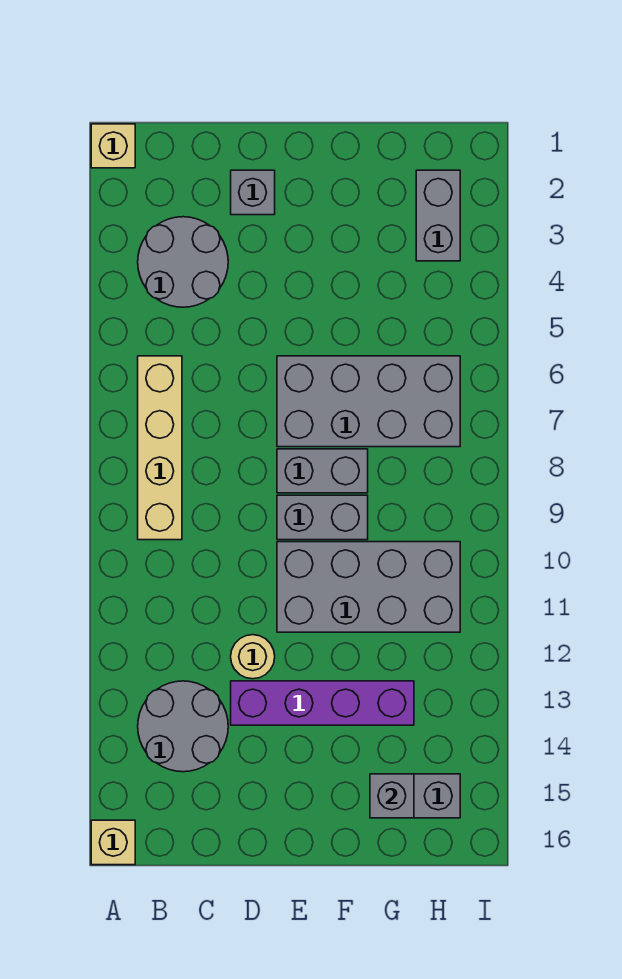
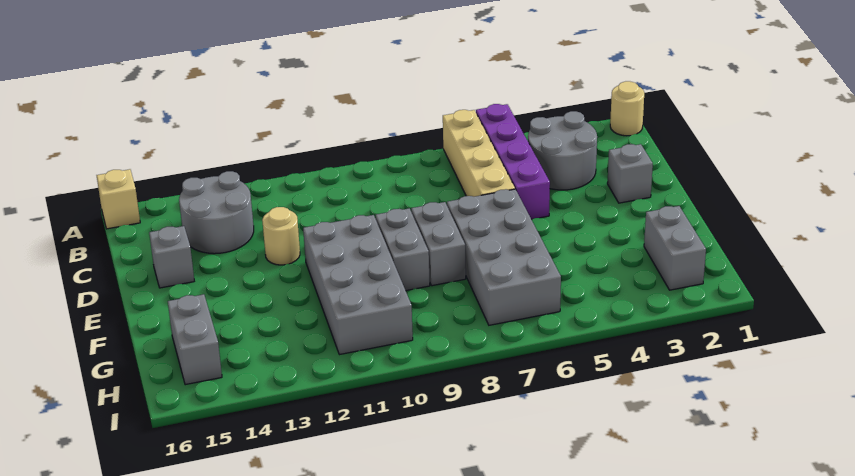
tan brick A1 level 1 -> tan round brick A1 level 1
tan brick B6:B9 level 1 -> tan brick A6:D6 level 1
purple brick D13:G13 level 1 -> purple brick A5:D5 level 1
grey brick G15 level 2 -> grey brick D15 level 1
grey brick H2:H3 level 1 -> grey brick G2:H2 level 1

